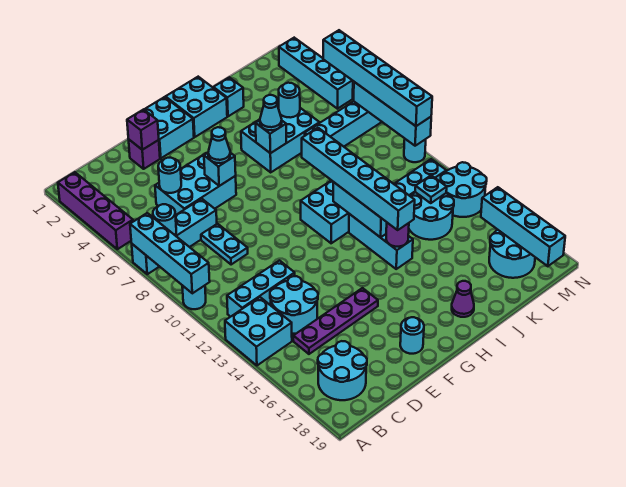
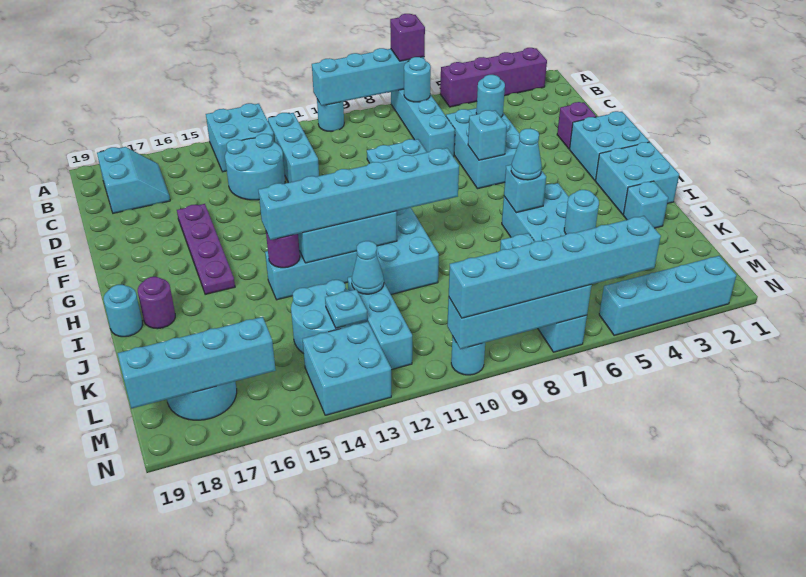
cyan round brick B17:C18 level 1 -> cyan slope B17:C18 level 1 top 18
purple plate C15:F15 level 1 -> purple plate E16:H16 level 1
purple brick E2 level 2 -> purple brick A7 level 3
cyan cone F6 level 3 -> cyan cone K12 level 2
cyan round brick F18 level 1 -> cyan round brick I19 level 1
purple cone I18 level 1 -> purple round brick I18 level 1
cyan round brick M13:N14 level 1 -> cyan brick M13:N14 level 1

